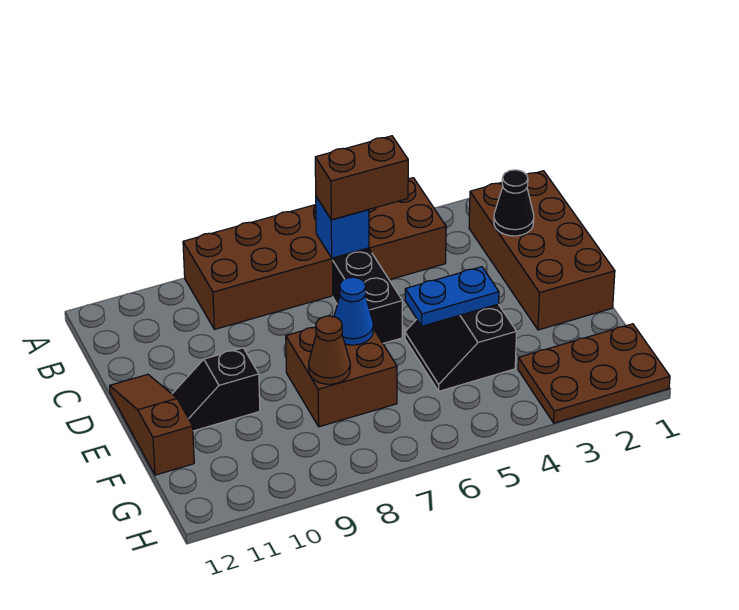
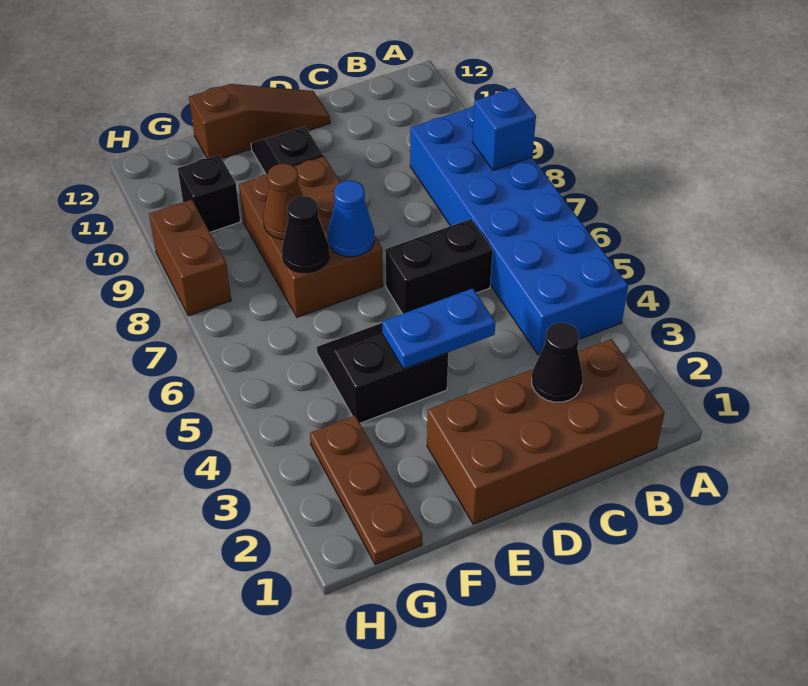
brown brick A4:B9 level 1 -> blue brick A4:B9 level 1
brown brick B5:B6 level 3 -> brown brick H8:H9 level 1
blue brick B6 level 2 -> blue brick A8 level 2
blue plate E4:E5 level 2 -> blue plate D4:E4 level 2
brown brick E7:F8 level 1 -> brown brick E7:F9 level 1
none -> black cone F7 level 2
brown plate G1:H3 level 1 -> brown plate G1:G3 level 1
none -> black brick G10 level 1

